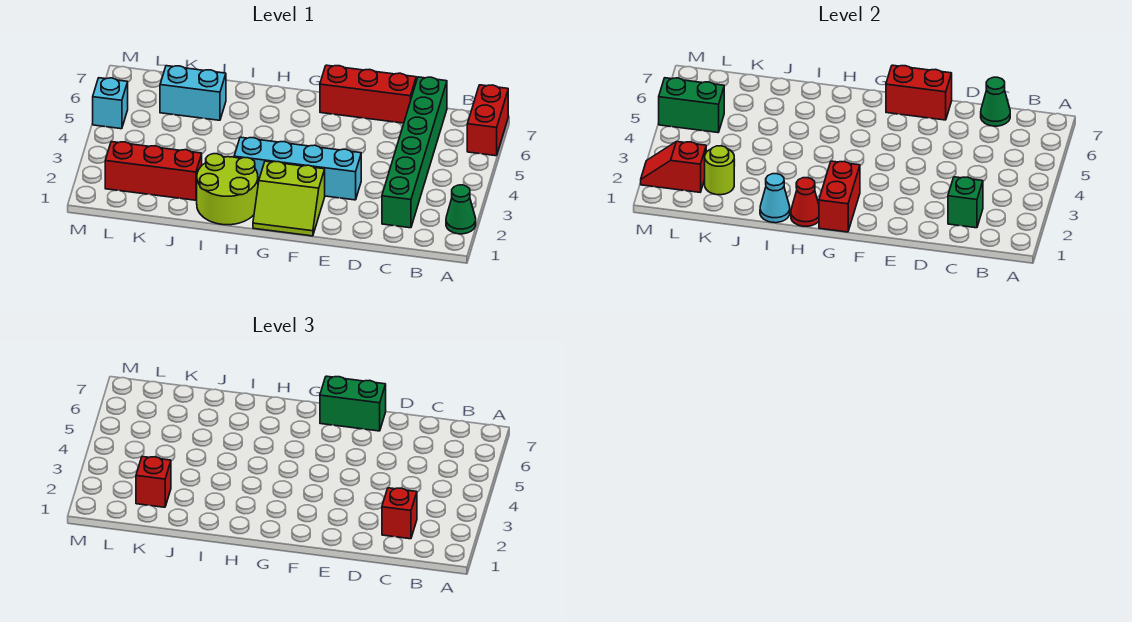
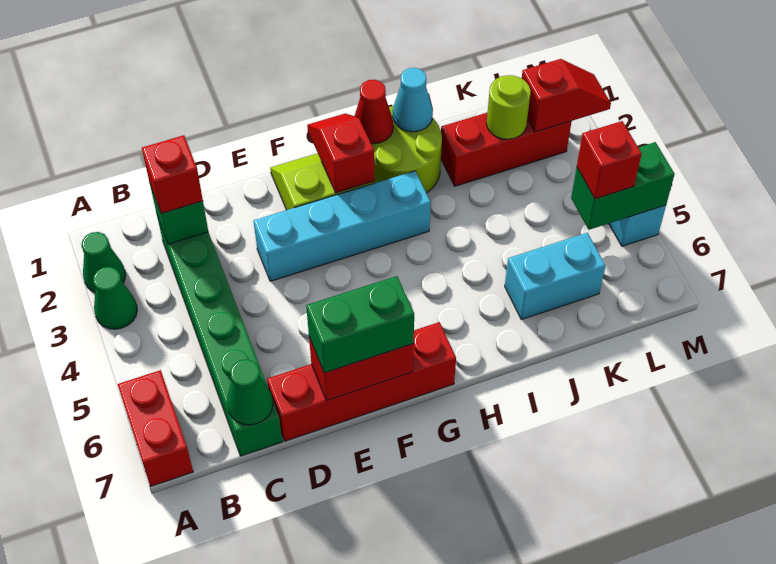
none -> green cone A3 level 1
red brick D7:F7 level 1 -> red brick D7:G7 level 1
red brick G1:G2 level 2 -> red slope G1:G2 level 2 top 2
red brick K2 level 3 -> red brick L5 level 3

